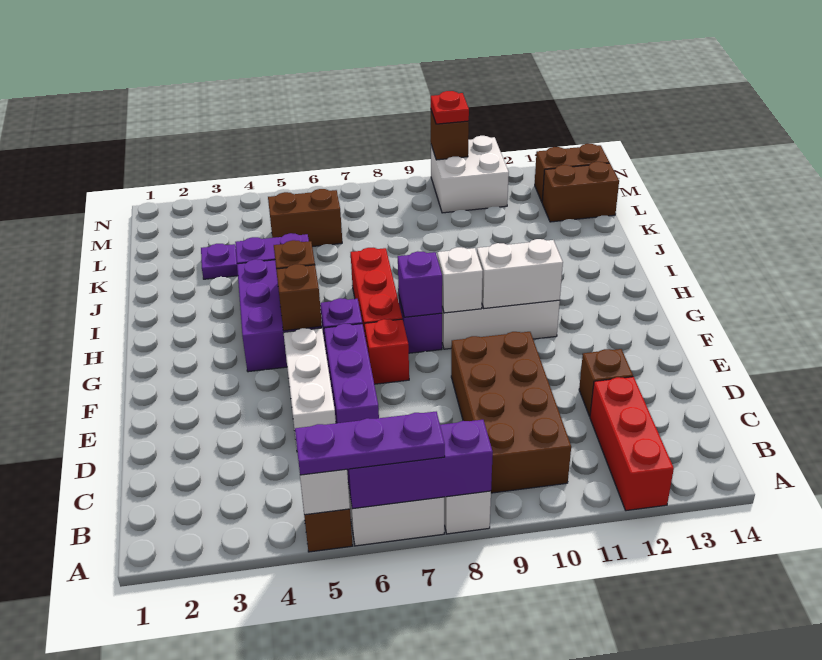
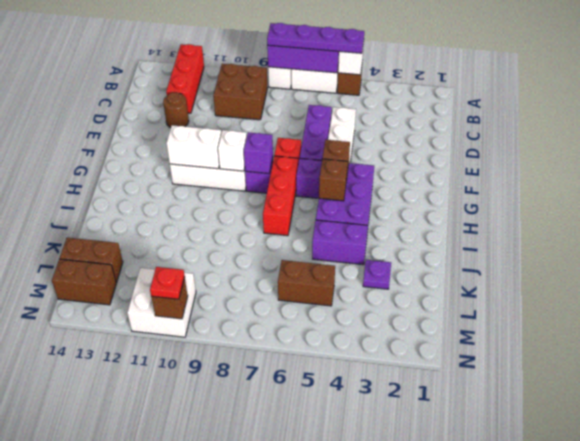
purple plate A5:A7 level 3 -> purple plate A5:A8 level 3
brown brick B9:E10 level 1 -> brown brick B9:C10 level 1
brown brick D12 level 1 -> brown round brick D12 level 1

